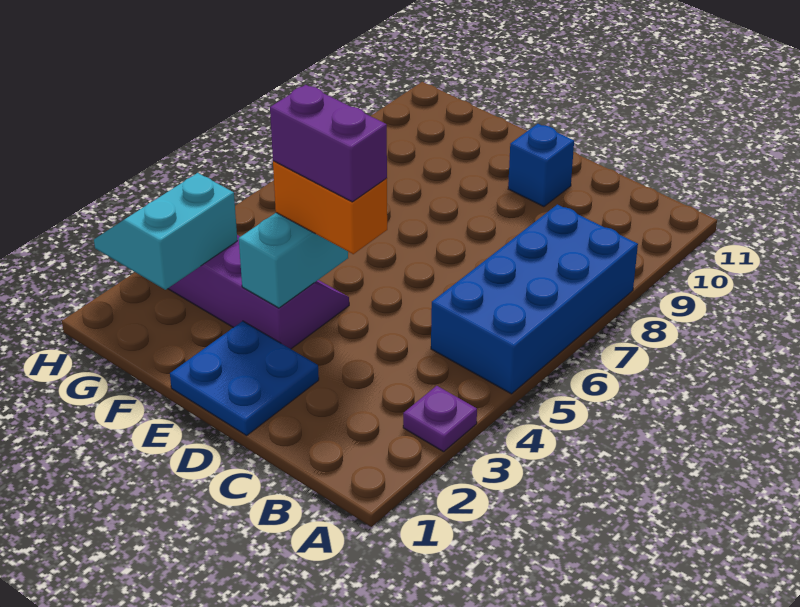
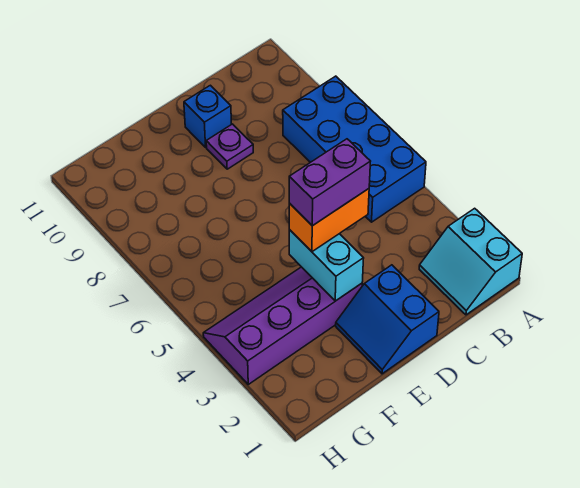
purple plate A3 level 1 -> purple plate D9 level 1
blue plate D1:E2 level 1 -> blue slope D1:E2 level 1 top D
cyan slope G2:H3 level 2 top G -> cyan slope A1:B2 level 1 top A

